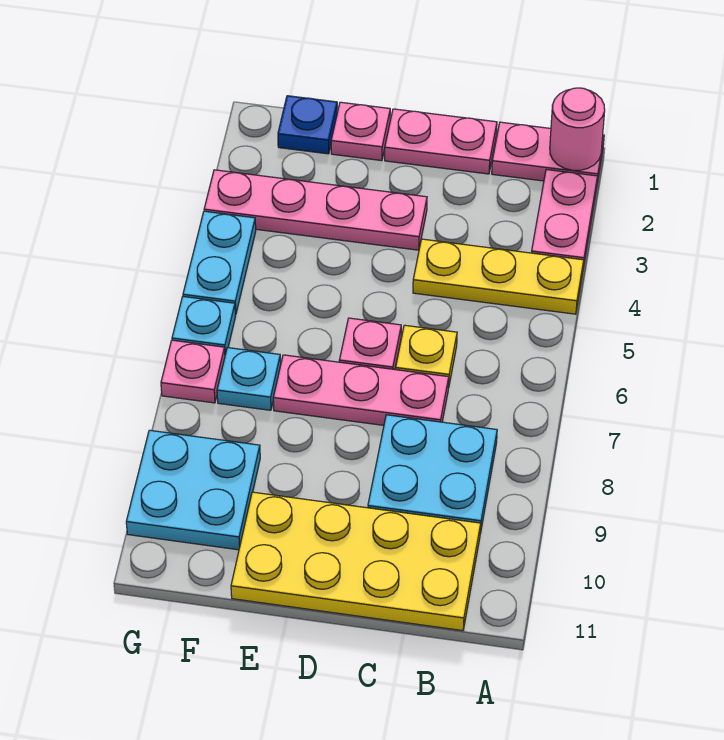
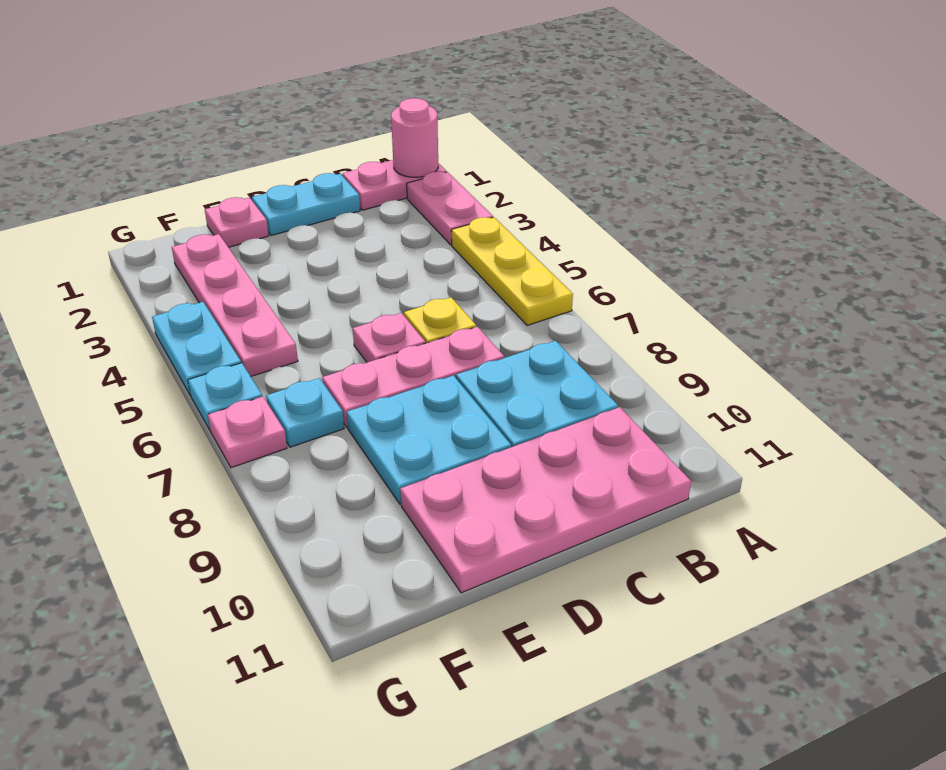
yellow plate A4:C4 level 1 -> yellow plate A4:A6 level 1
yellow plate B10:E11 level 1 -> pink plate B10:E11 level 1
pink plate C1:D1 level 1 -> cyan plate C1:D1 level 1
pink plate D3:G3 level 1 -> pink plate F2:F5 level 1
blue plate F1 level 1 -> none
cyan plate F9:G10 level 1 -> cyan plate D8:E9 level 1

